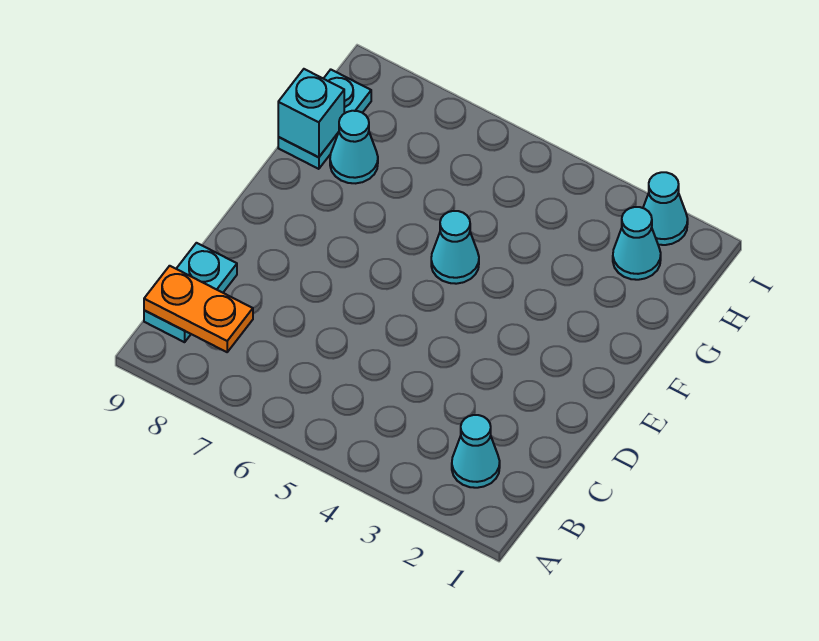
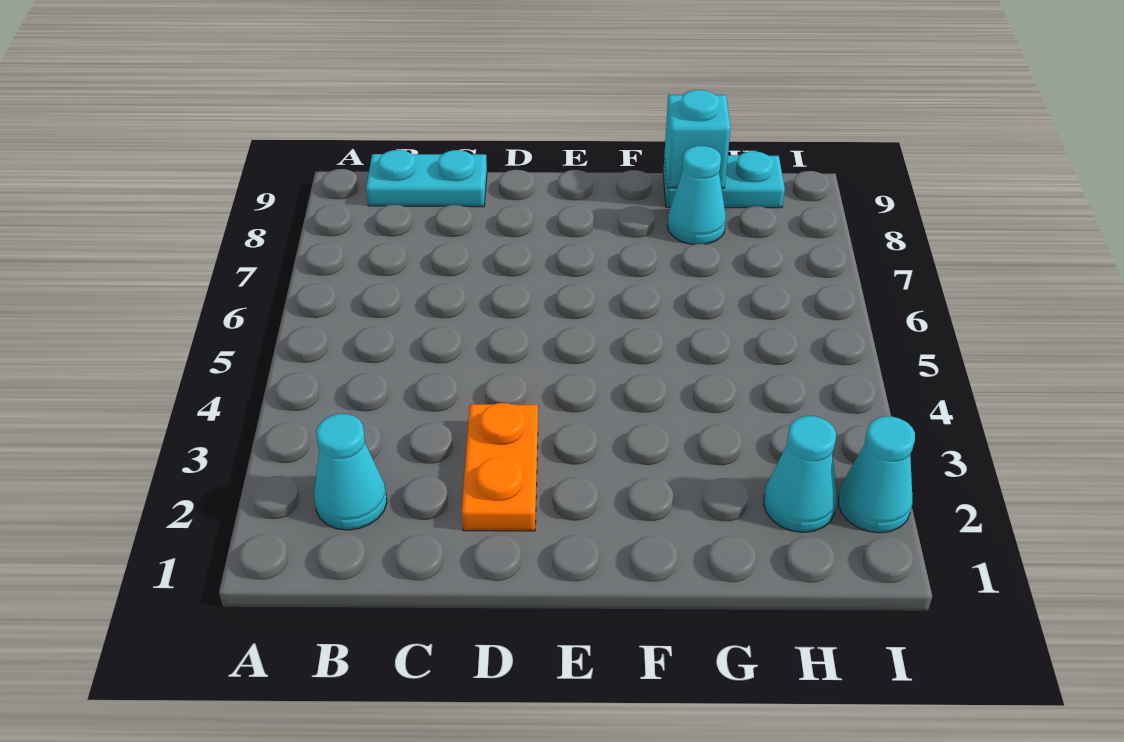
orange plate B8:B9 level 2 -> orange plate D2:D3 level 1
cyan cone F5 level 1 -> none

